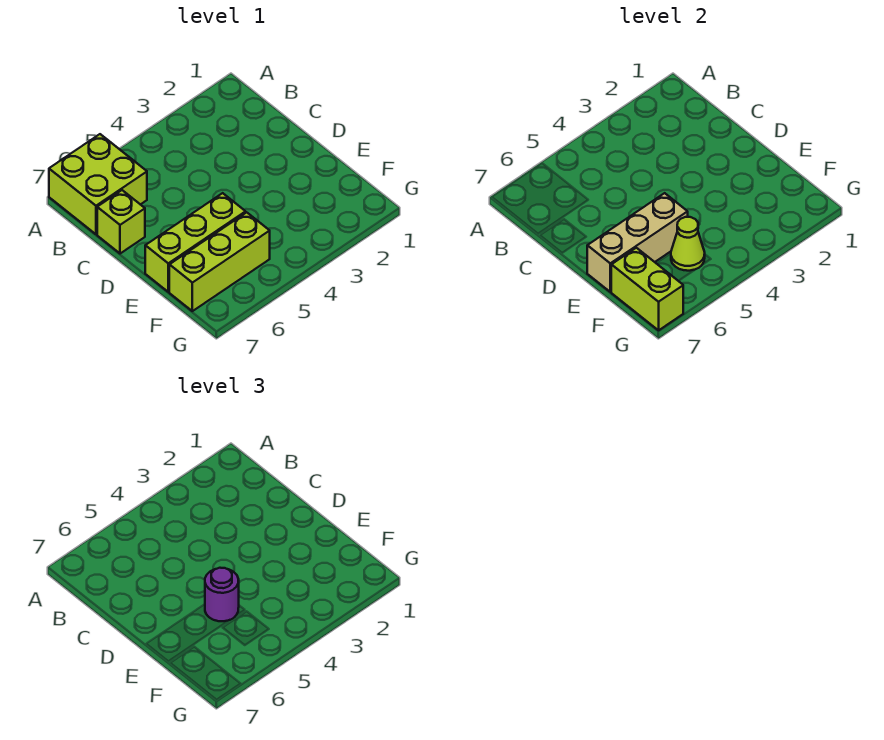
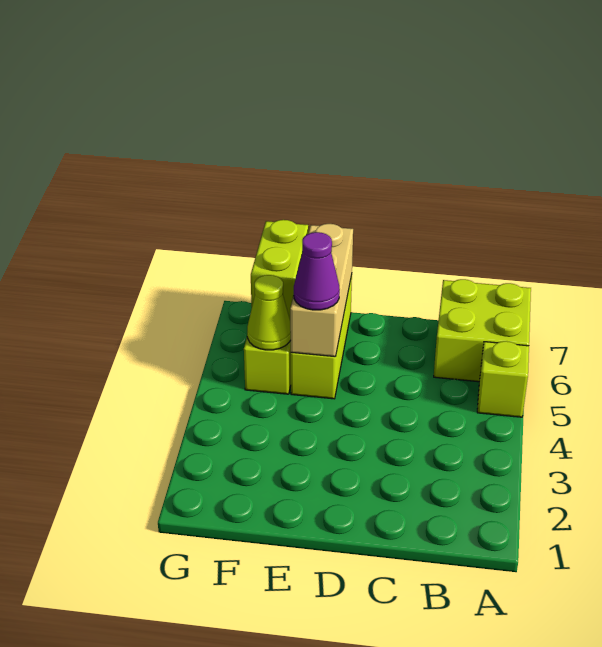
lime brick C7 level 1 -> lime brick A5 level 1
purple round brick E5 level 3 -> purple cone E5 level 3
lime brick F7:G7 level 2 -> lime brick F6:F7 level 2

